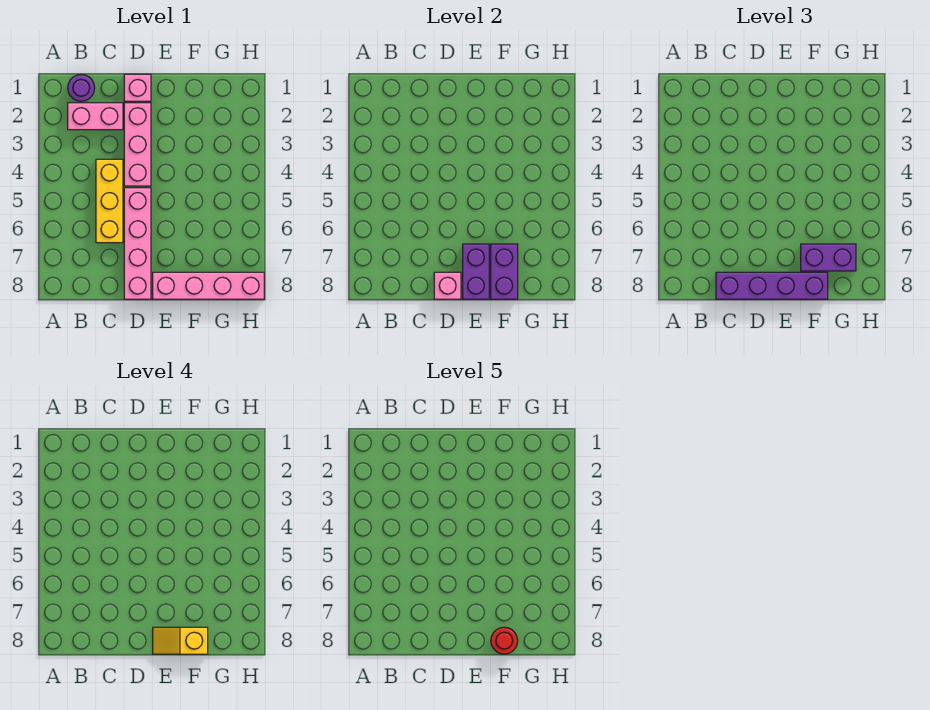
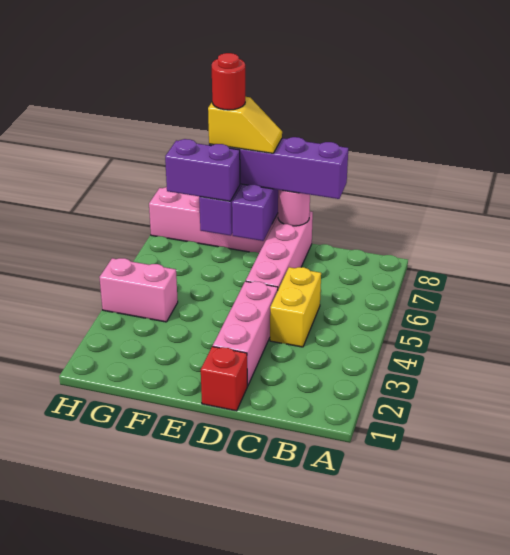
purple round brick B1 level 1 -> none
pink brick B2:C2 level 1 -> pink brick G4:H4 level 1
yellow brick C4:C6 level 1 -> yellow brick C4:C5 level 1
pink brick D1 level 1 -> red brick D1 level 1
pink brick D8 level 2 -> pink round brick D8 level 2

